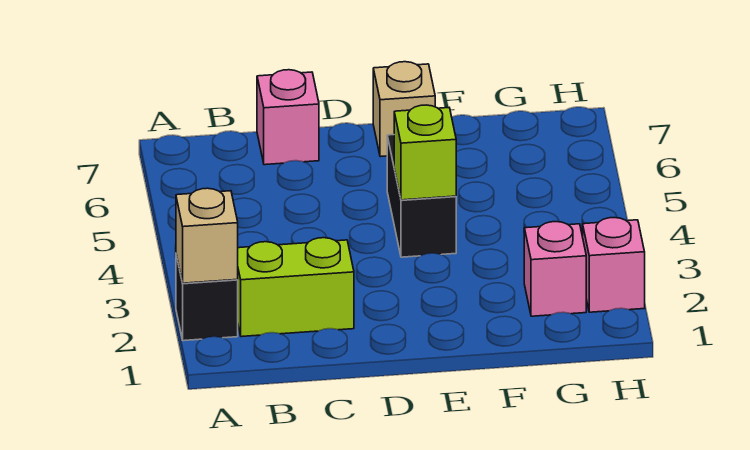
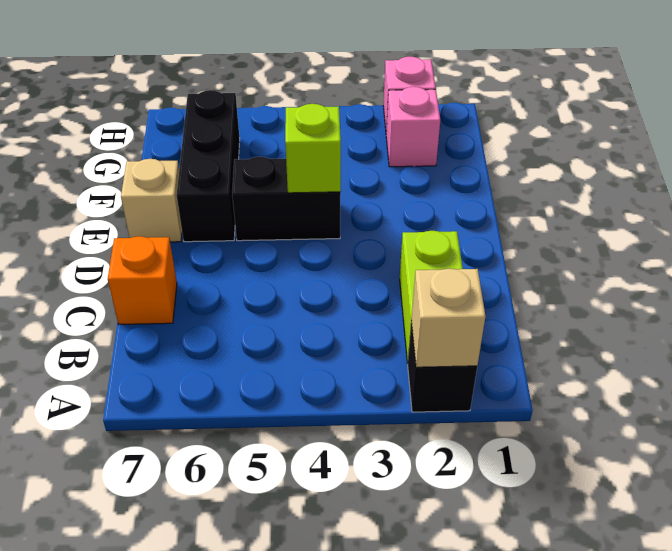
pink brick C7 level 1 -> orange brick C7 level 1
none -> black brick E6:G6 level 1

